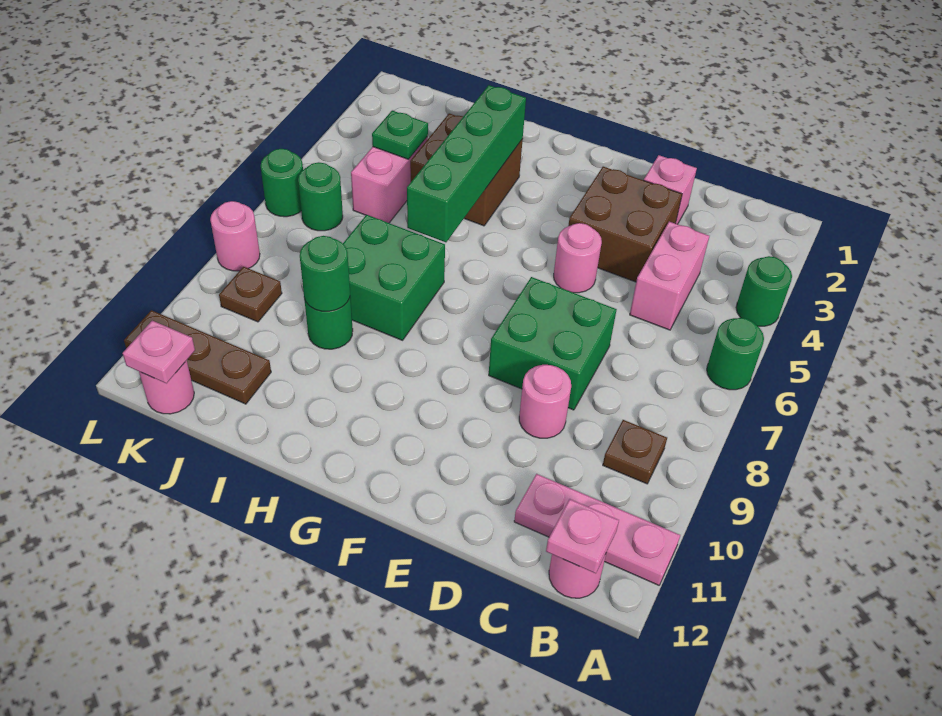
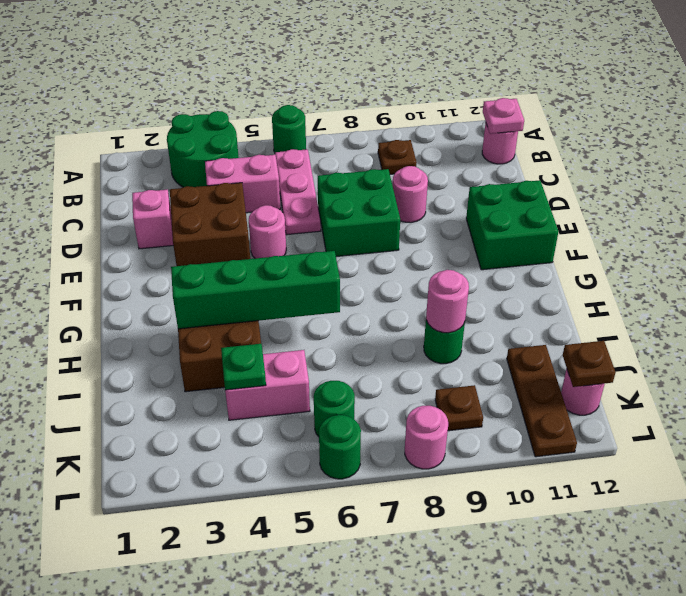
green round brick A4 level 1 -> green round brick A3:B4 level 1
pink plate A11:C11 level 1 -> pink plate B6:D6 level 1
green brick H7:I8 level 1 -> green brick E11:F12 level 1
green round brick I9 level 2 -> pink round brick I9 level 2
pink plate K12 level 2 -> brown plate K12 level 2

